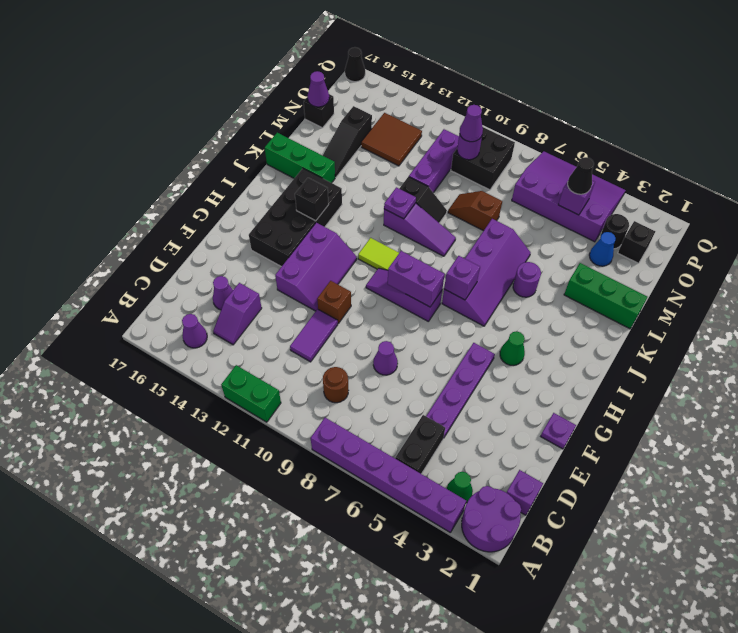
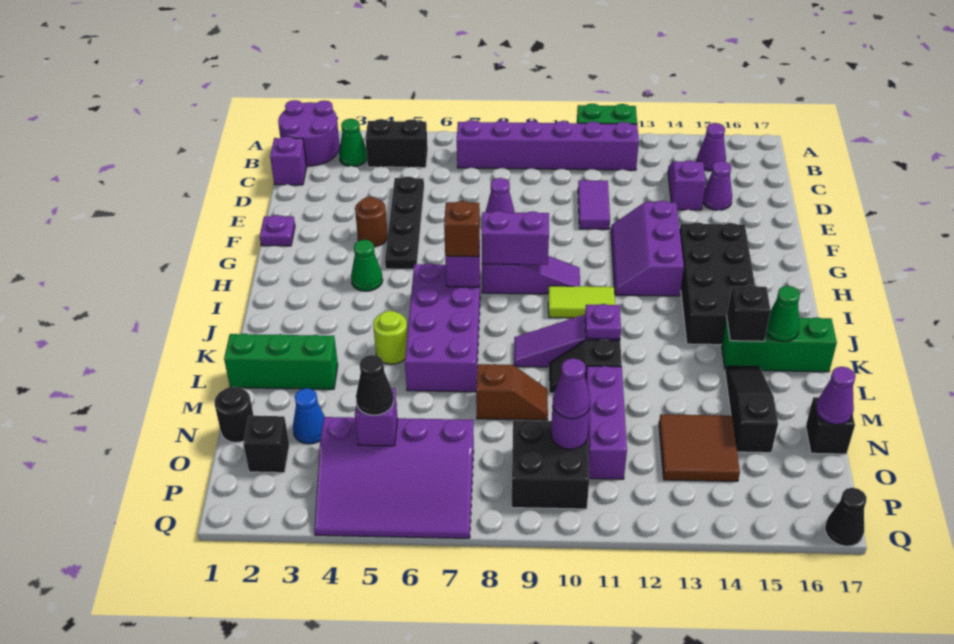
purple brick A3:A8 level 1 -> purple brick B7:B12 level 1
black brick B5:C5 level 1 -> black brick B4:B5 level 1
brown round brick C9 level 1 -> brown round brick F4 level 1
purple plate D5:G5 level 1 -> black plate D5:G5 level 1
brown brick F11 level 1 -> brown brick I7 level 3
purple slope I6:L7 level 1 top 7 -> purple brick I6:L7 level 1
black brick I14 level 2 -> black brick K15 level 2
purple round brick K5 level 1 -> lime round brick K5 level 1
none -> green cone K16 level 2
black round brick O3 level 1 -> black round brick N1 level 1

